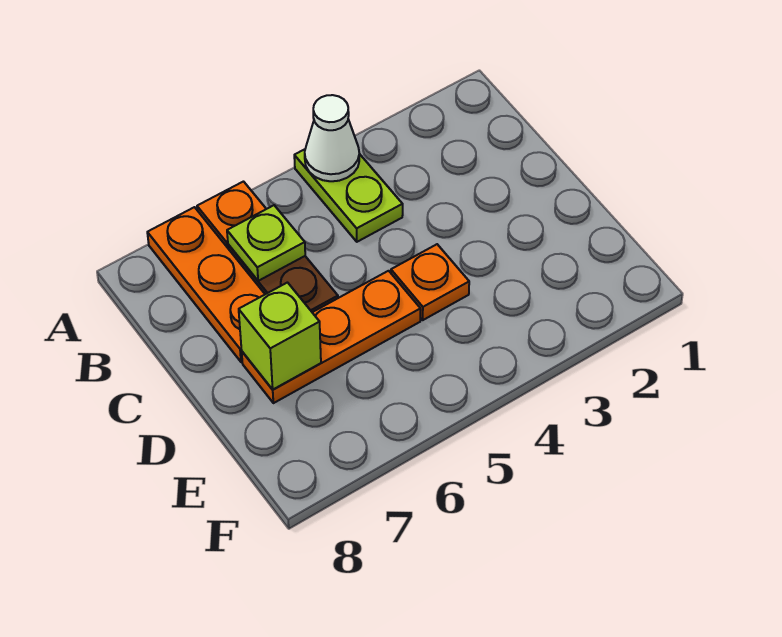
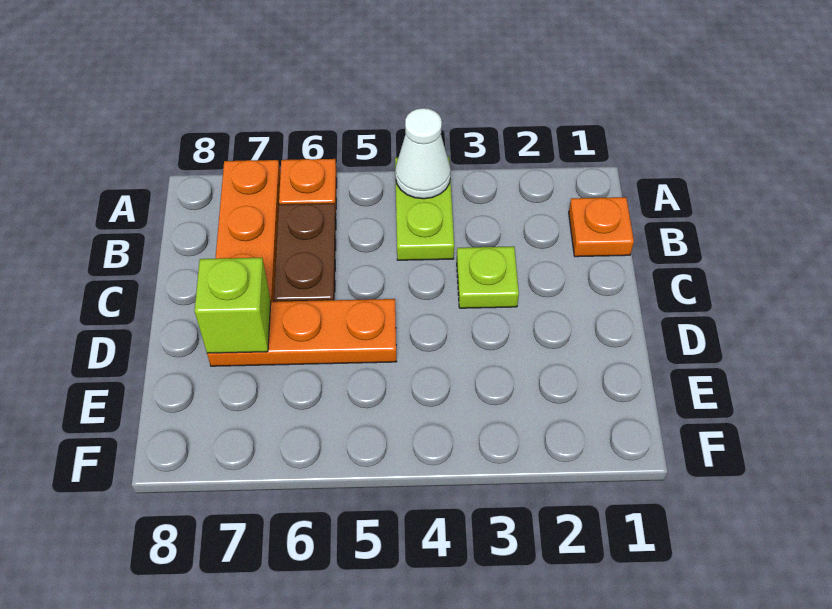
lime plate B6 level 2 -> lime plate C3 level 1
orange plate D4 level 1 -> orange plate B1 level 1

